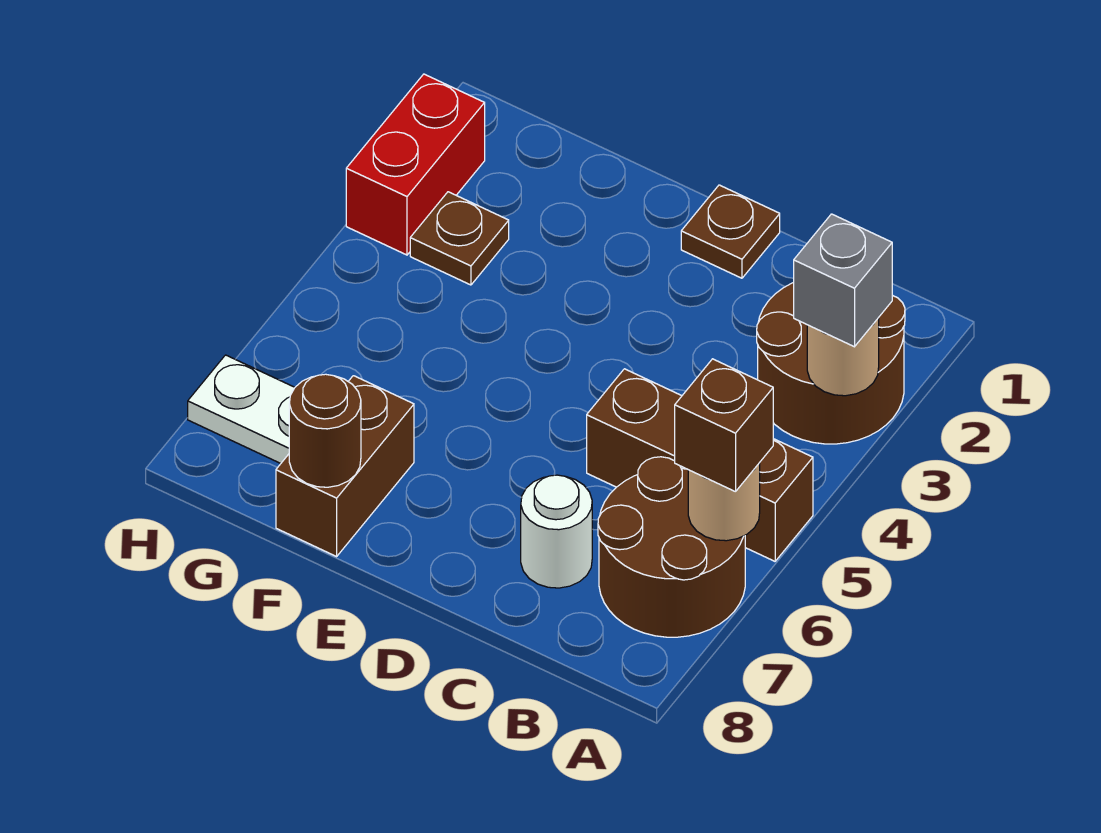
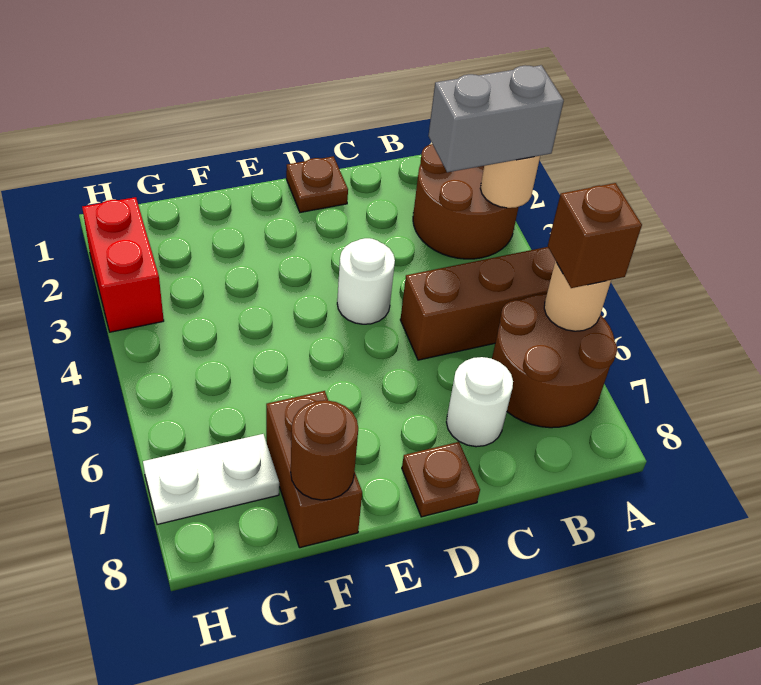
grey brick A3 level 3 -> grey brick A3:B3 level 3
none -> white round brick D4 level 1
brown plate G3 level 1 -> brown plate D8 level 1

